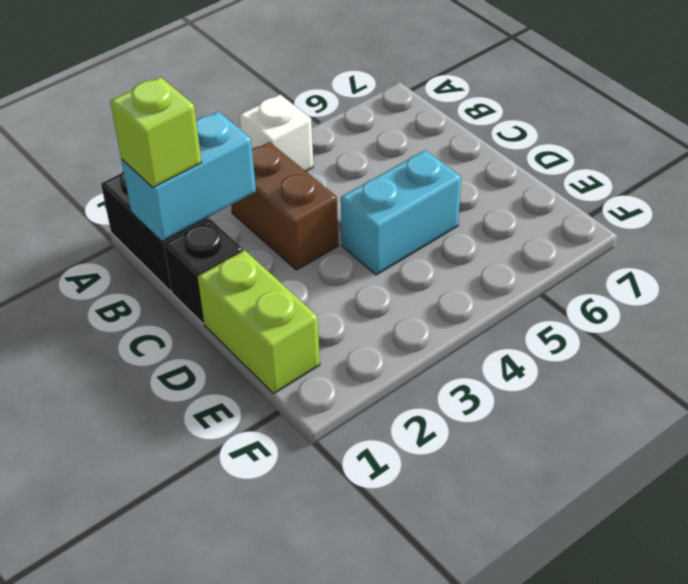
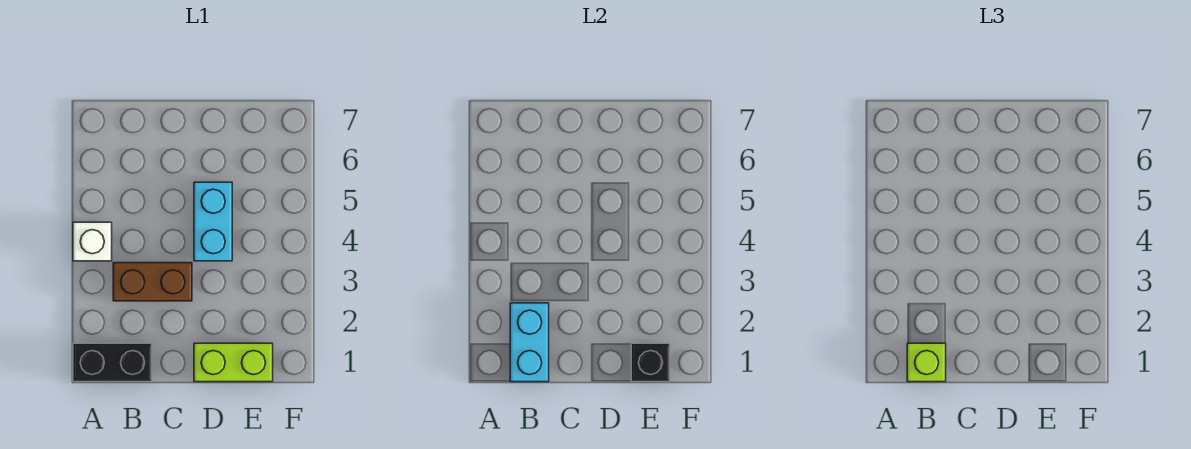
black brick C1 level 1 -> black brick E1 level 2

